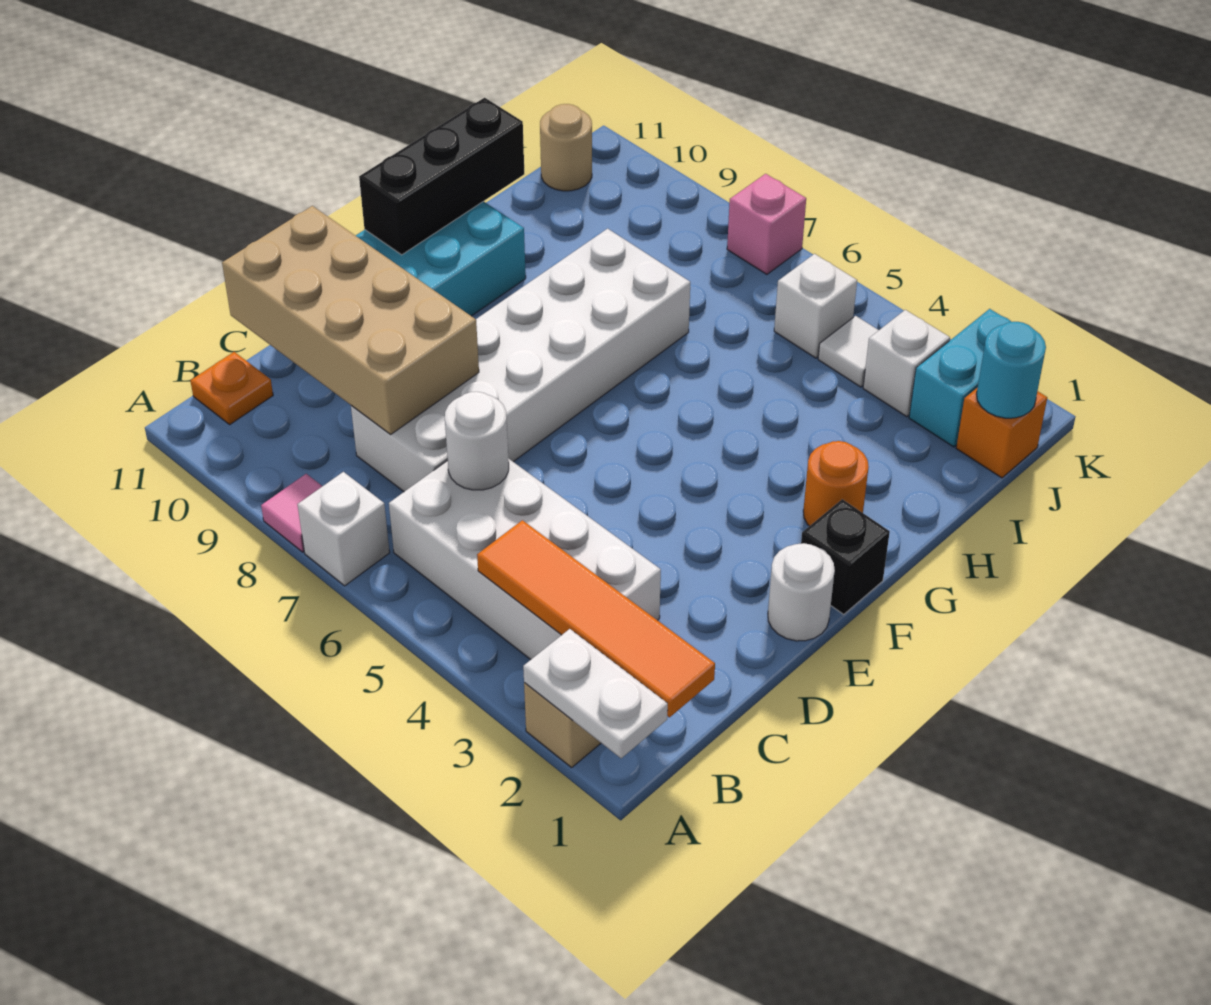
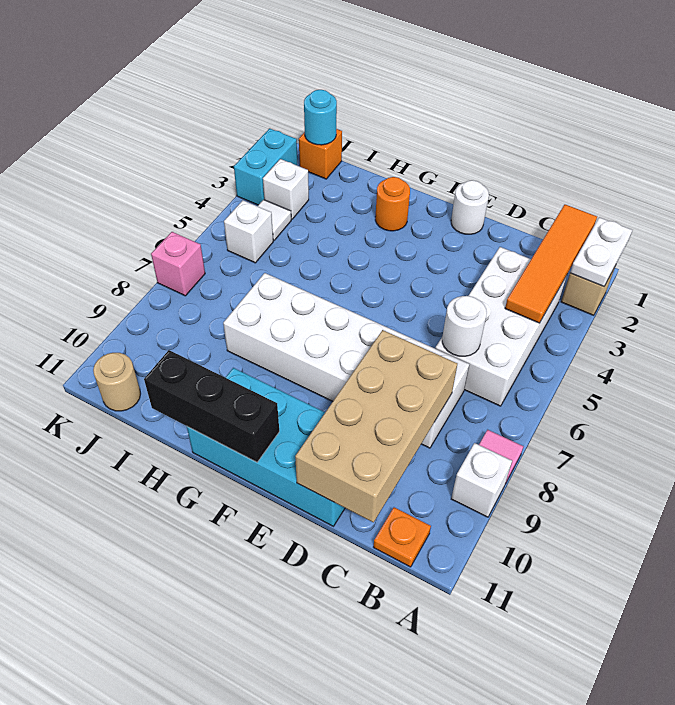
white brick A7 level 1 -> white brick A9 level 1
black brick F1 level 1 -> none
cyan brick J2:K2 level 1 -> cyan brick K2:K3 level 1

